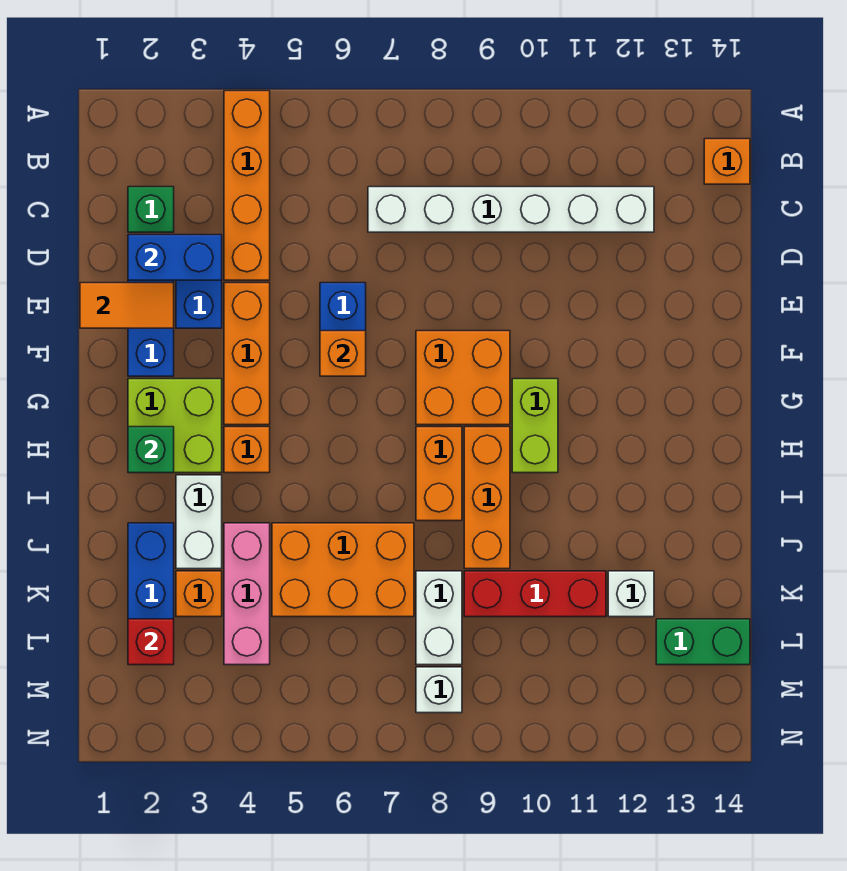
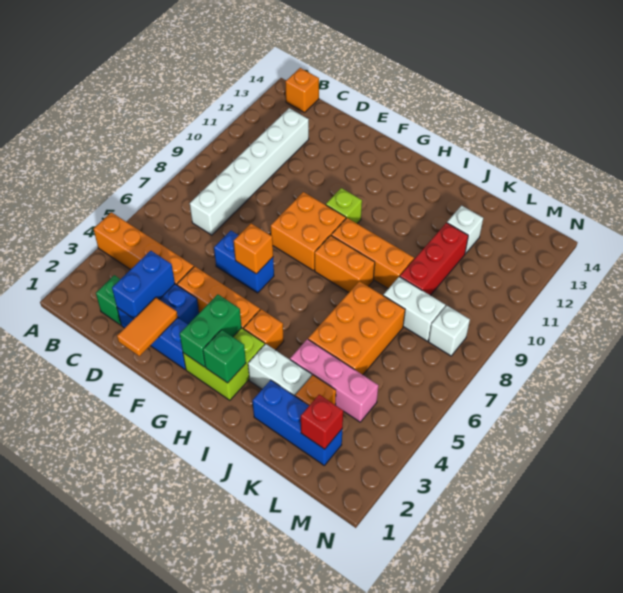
lime brick G10:H10 level 1 -> lime brick G10 level 1
green brick L13:L14 level 1 -> green brick G2:G3 level 2

